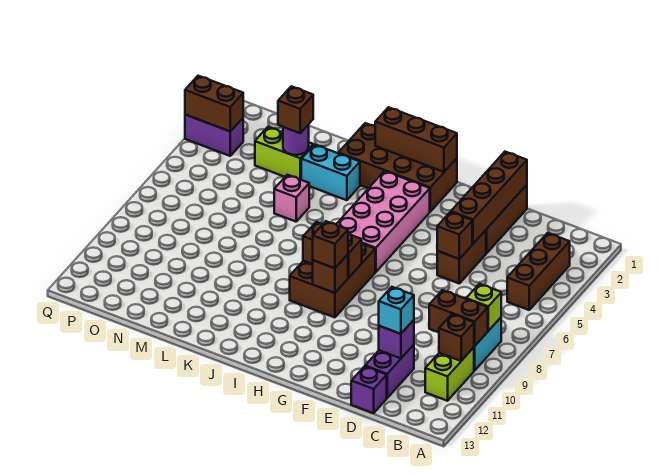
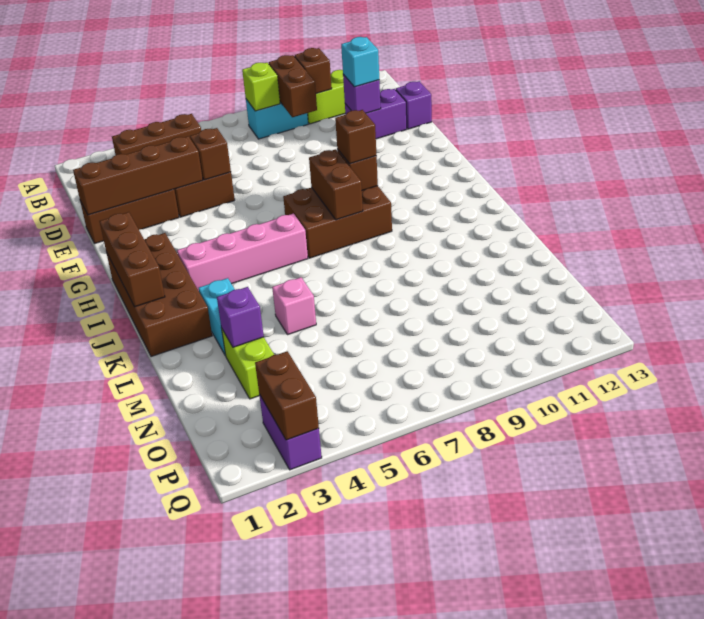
pink brick H3:I6 level 1 -> pink brick I3:I6 level 1
purple round brick M3 level 2 -> purple brick M3 level 2
brown brick M3 level 3 -> none

